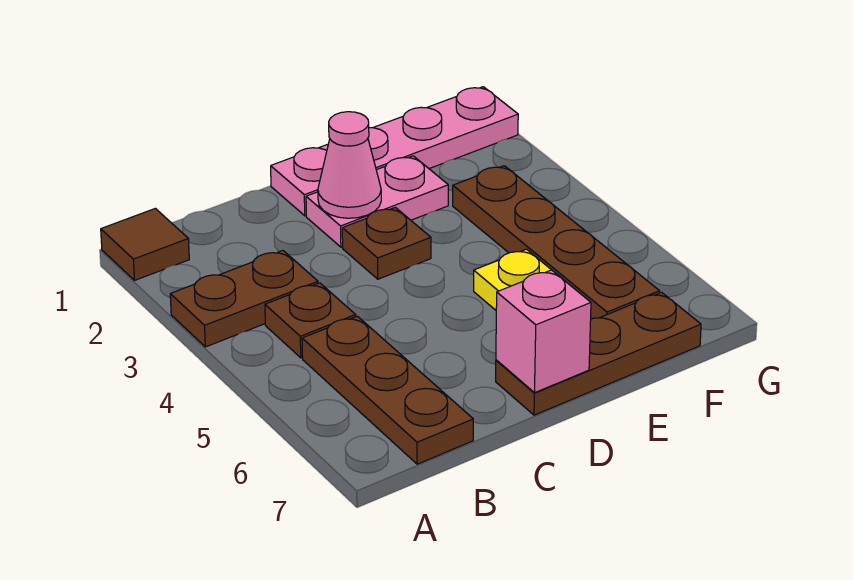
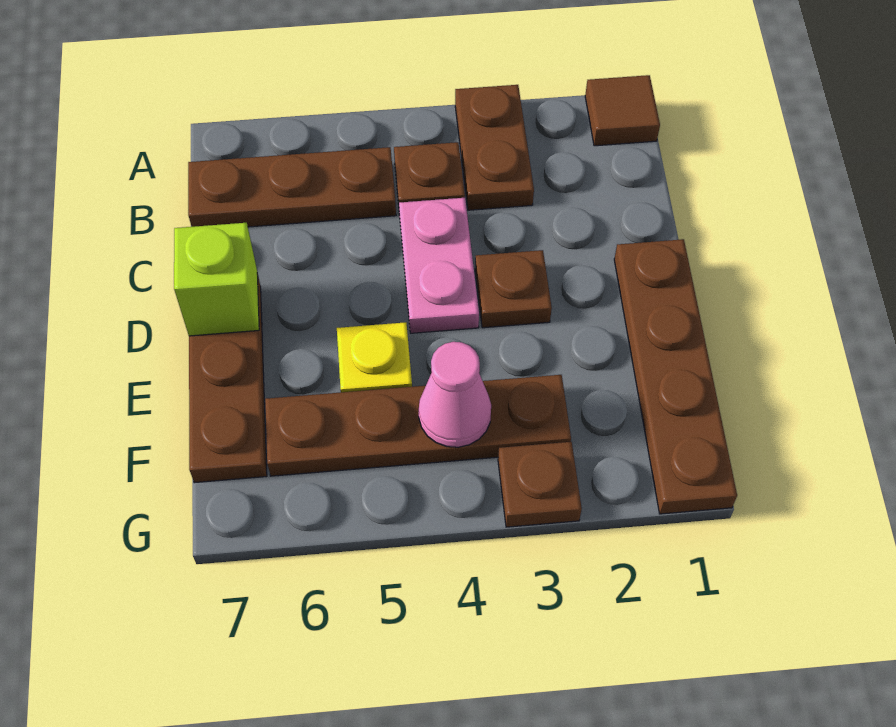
pink plate D1:G1 level 1 -> brown plate D1:G1 level 1
pink plate D2:E2 level 1 -> pink plate C4:D4 level 1
pink cone D2 level 2 -> pink cone F4 level 2
pink brick D7 level 2 -> lime brick D7 level 2
none -> brown plate G3 level 1

